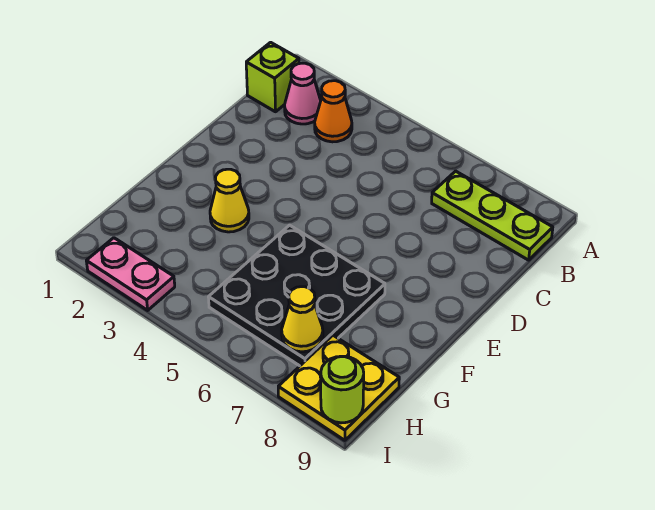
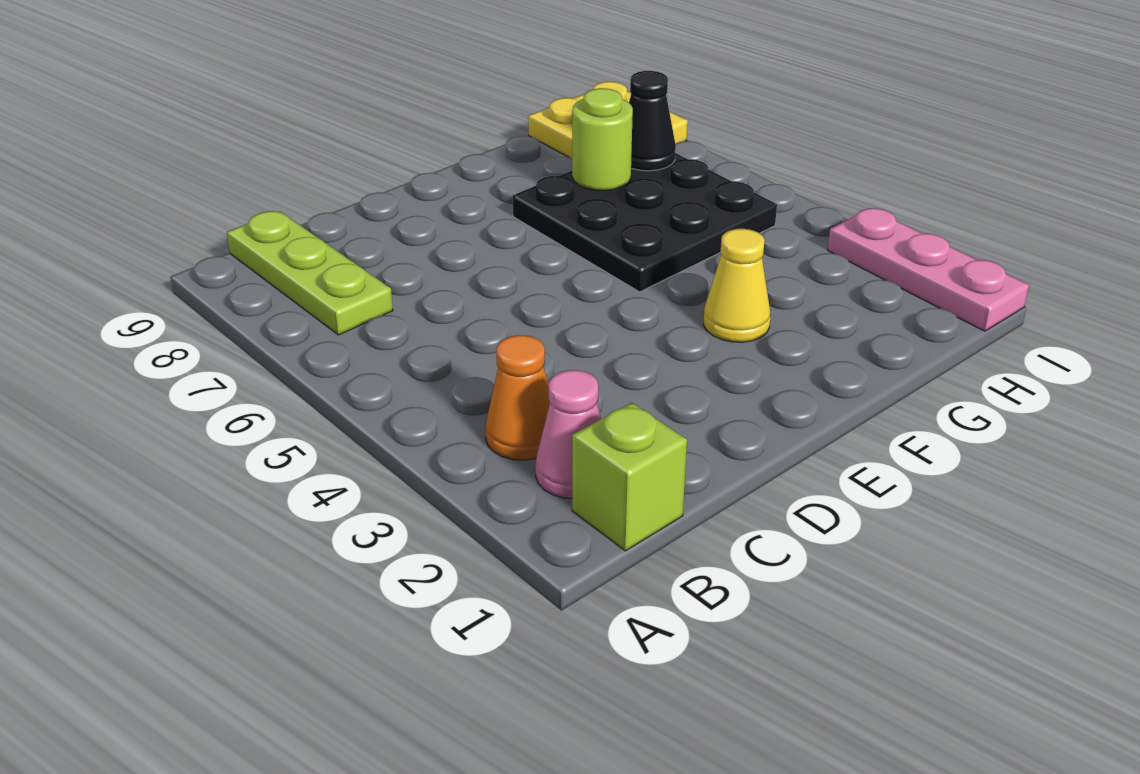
yellow cone H7 level 2 -> black cone H7 level 2
pink plate I2:I3 level 1 -> pink plate I1:I3 level 1
lime round brick I9 level 2 -> lime round brick G7 level 2

